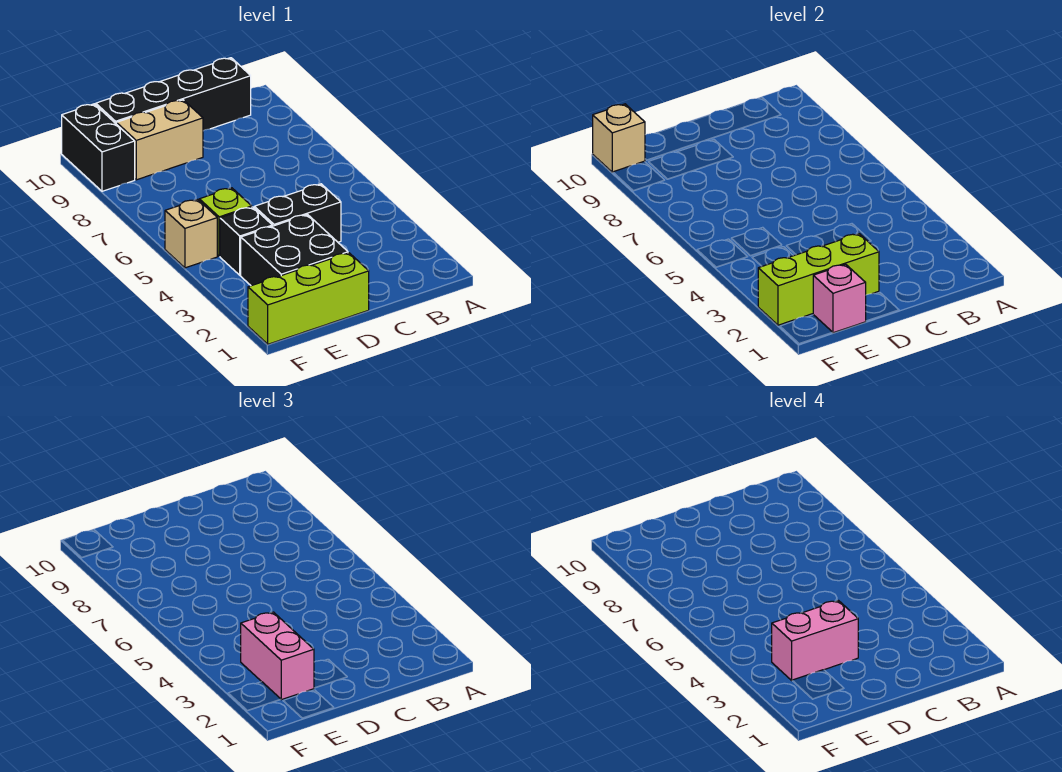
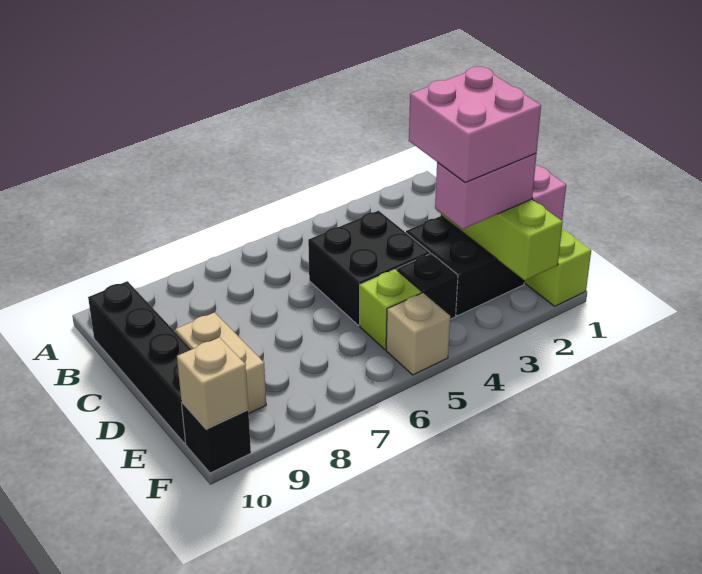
black brick C4:D4 level 1 -> black brick C4:D5 level 1
pink brick D3:E3 level 4 -> pink brick D2:E3 level 4
black brick F9:F10 level 1 -> black brick F10 level 1

